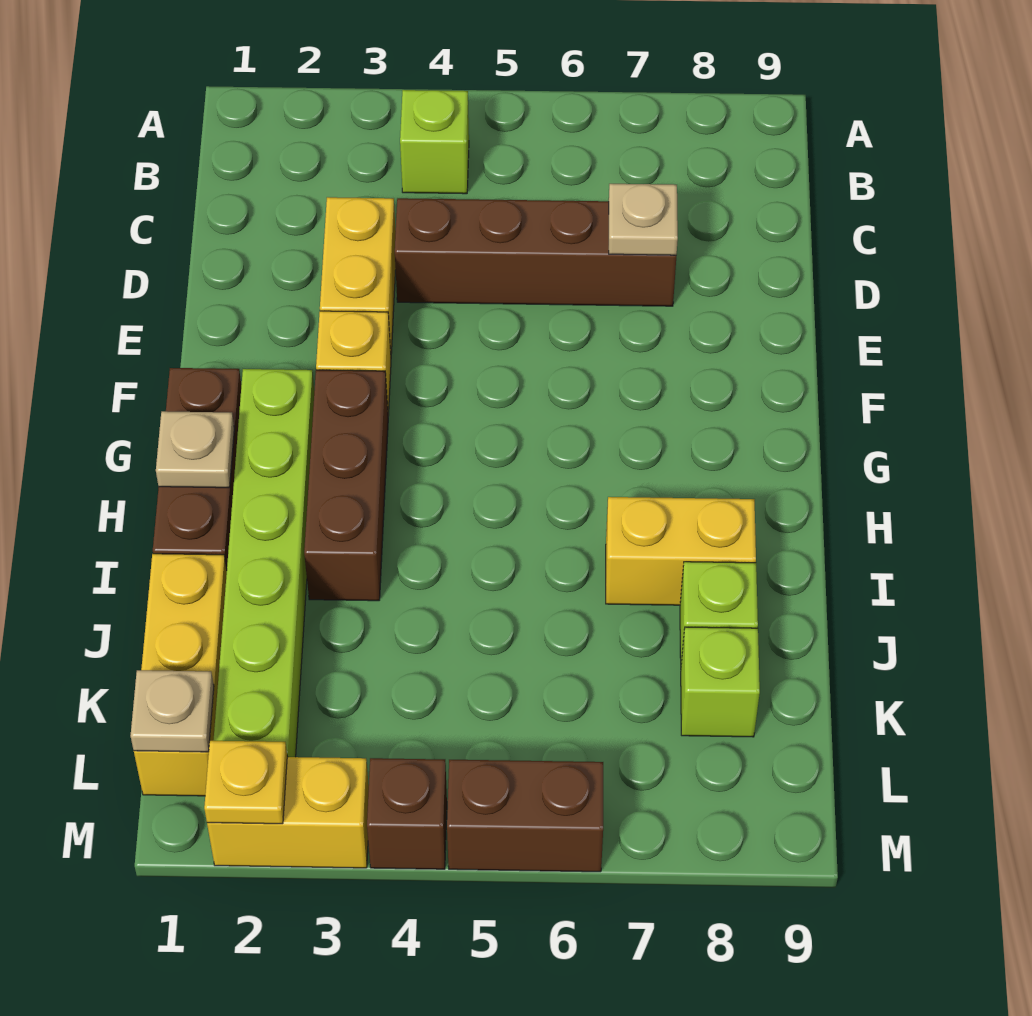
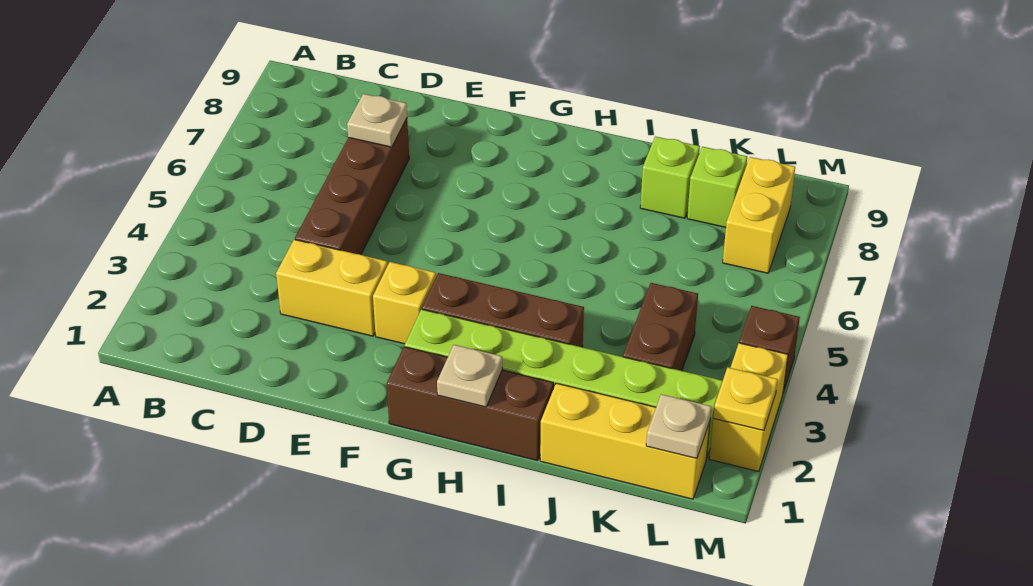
lime brick B4 level 1 -> none
yellow brick I7:I8 level 1 -> yellow brick L7:L8 level 1
brown brick M5:M6 level 1 -> brown brick K3:K4 level 1

